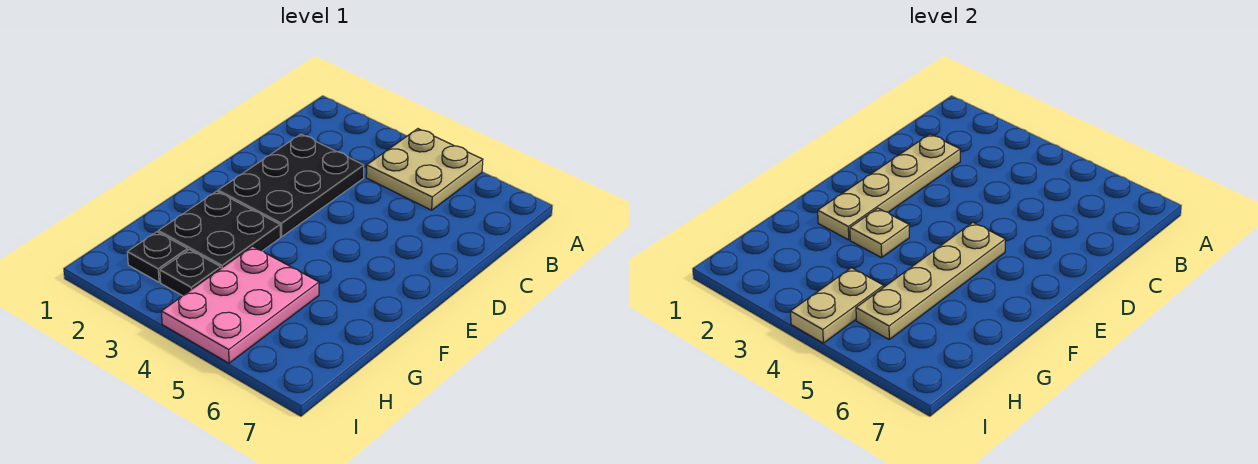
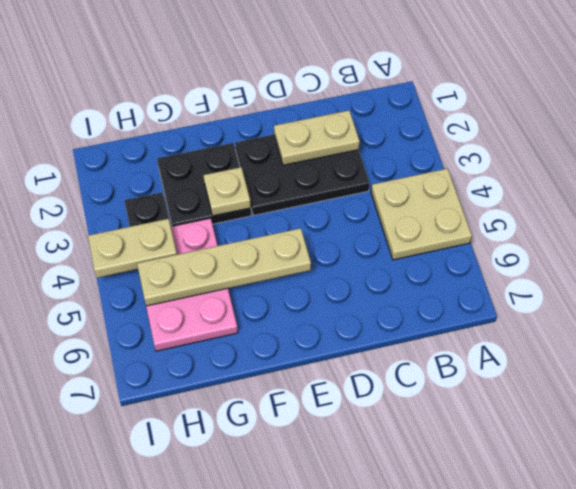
tan plate C2:F2 level 2 -> tan plate C2:D2 level 2
pink plate G4:I5 level 1 -> pink plate G4:H6 level 1
black plate H2 level 1 -> none

